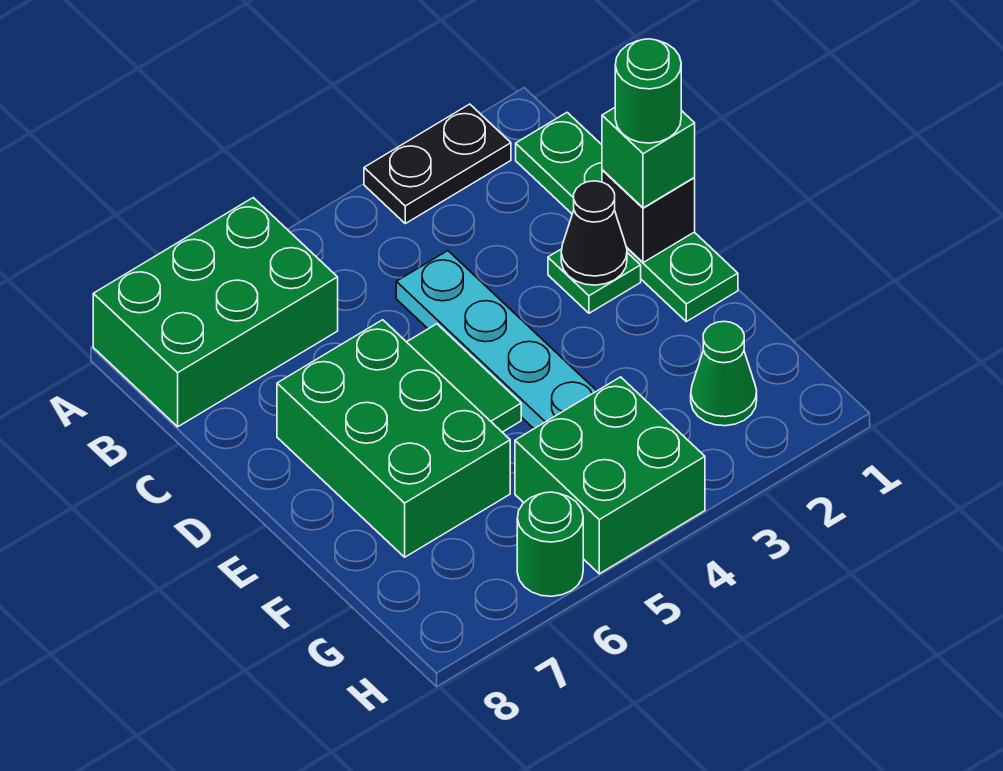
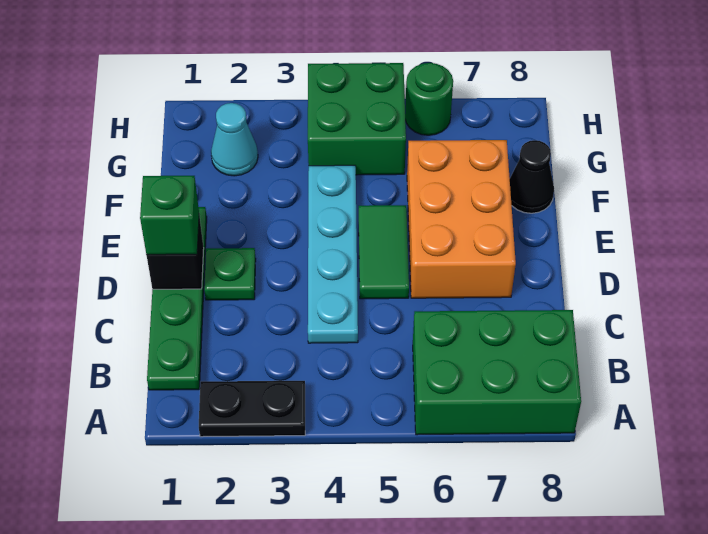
green round brick D1 level 4 -> none
black cone D2 level 2 -> black cone F8 level 1
green brick D6:F7 level 1 -> orange brick D6:F7 level 1
green cone G2 level 1 -> cyan cone G2 level 1

